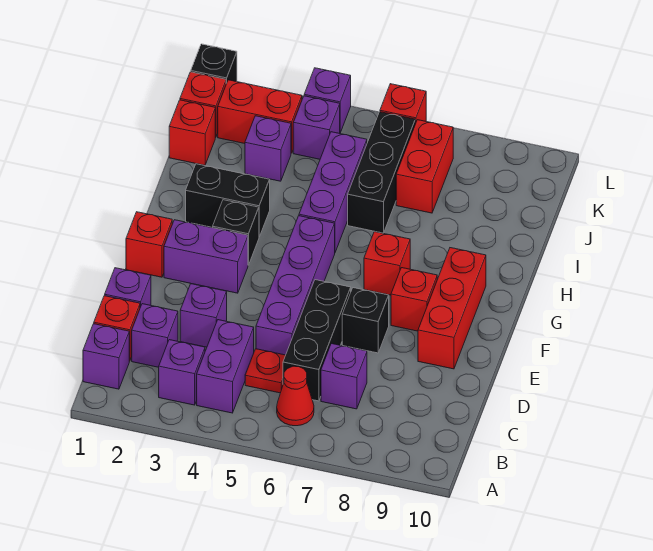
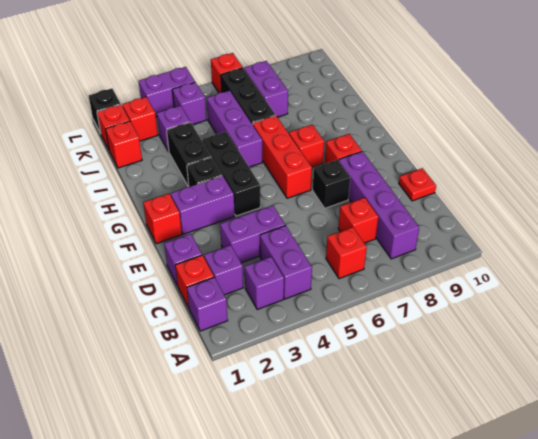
red cone B6 level 1 -> red brick B6 level 1
red plate C5 level 1 -> red plate D10 level 1
black brick C6:E6 level 1 -> black brick F4:H4 level 1
purple brick C7 level 1 -> red brick C7 level 1
purple brick D3 level 1 -> purple brick D3:D4 level 1
purple brick D5:G5 level 1 -> purple brick B8:E8 level 1
red brick E9:G9 level 1 -> red brick F6:H6 level 1
black brick H2:H3 level 1 -> black brick H3:I3 level 1
red brick J7:K7 level 1 -> purple brick J7:K7 level 1
red brick K2:K3 level 1 -> red brick K2 level 1
purple brick L4 level 1 -> purple brick L3:L4 level 1

